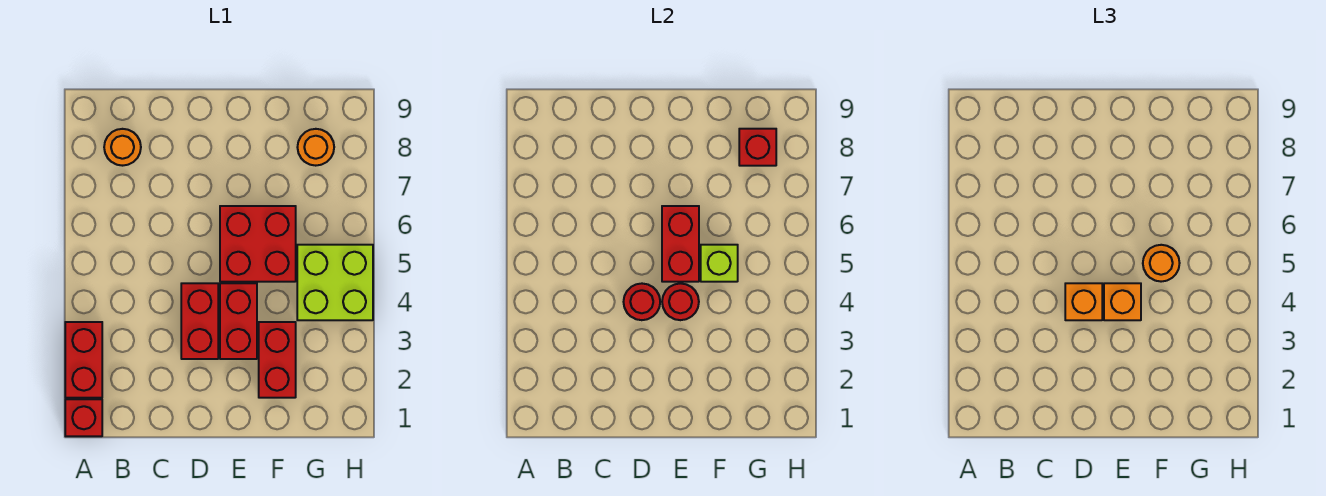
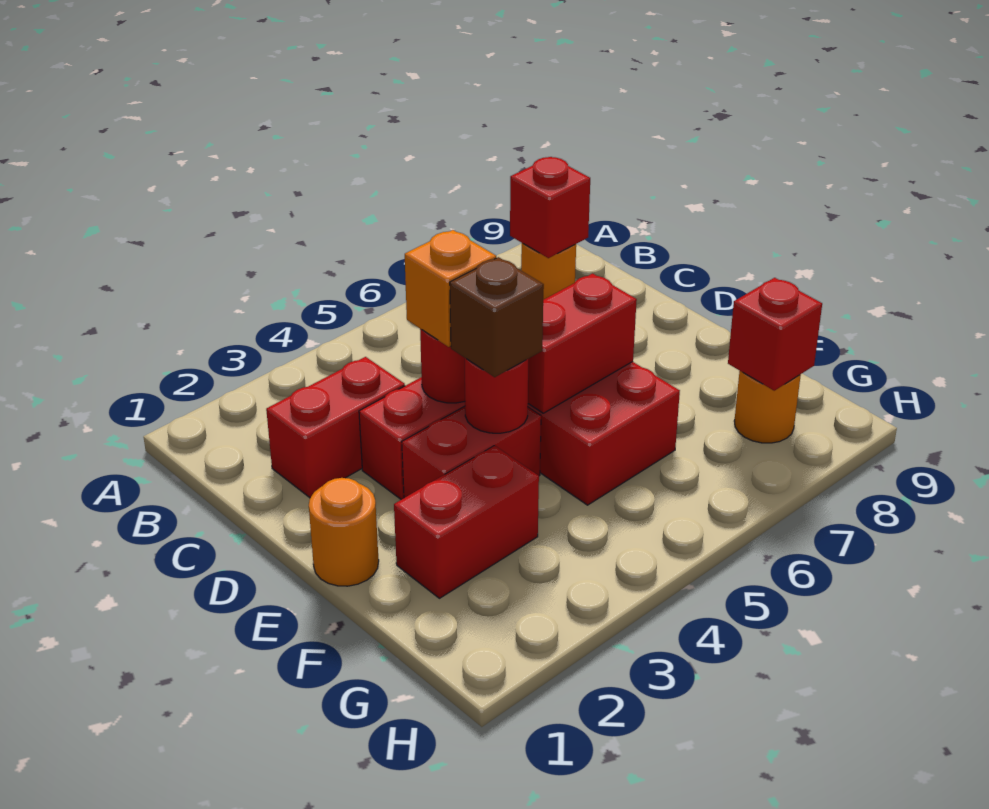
red brick A1 level 1 -> red brick B8 level 2
red brick A2:A3 level 1 -> red brick C2:C3 level 1
orange brick E4 level 3 -> brown brick E4 level 3
lime brick F5 level 2 -> none
orange round brick F5 level 3 -> orange round brick E1 level 1
lime brick G4:H5 level 1 -> none

